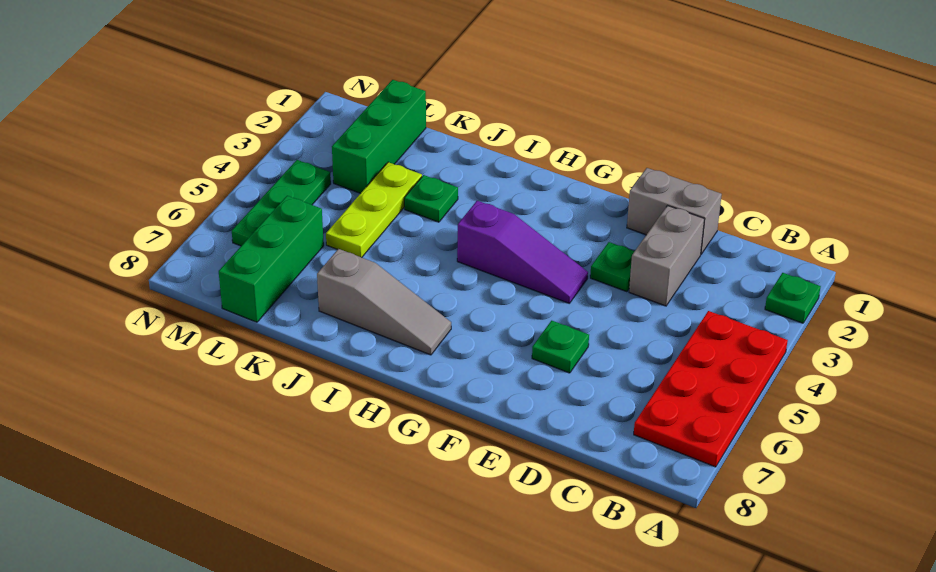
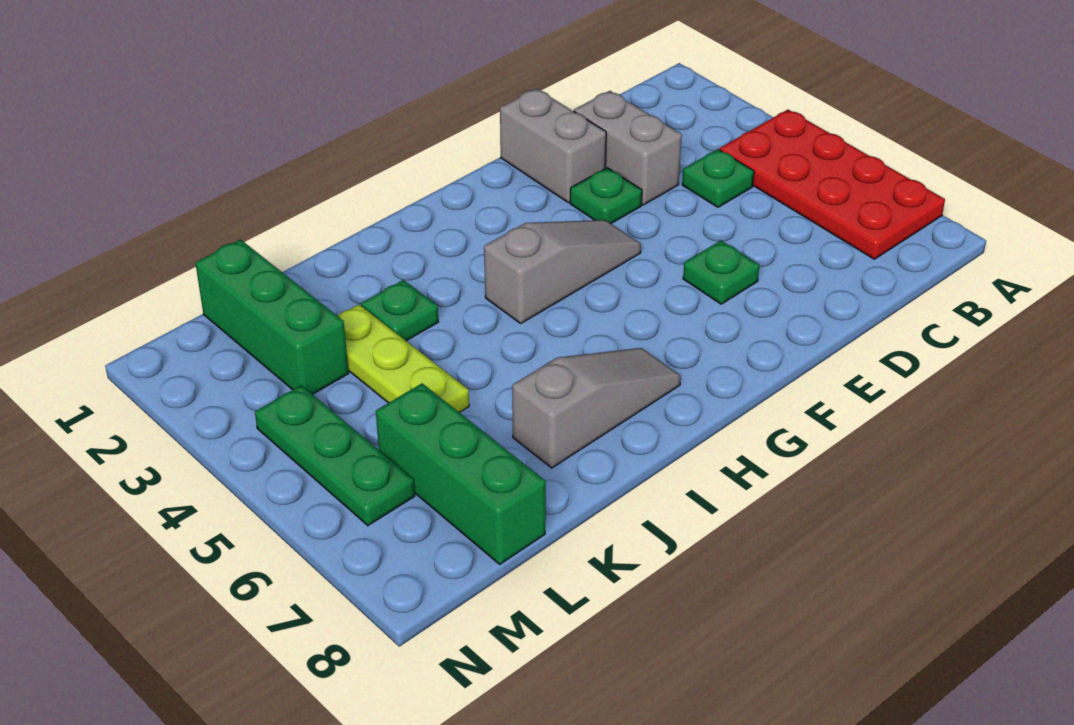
green plate A2 level 1 -> green plate C4 level 1
grey brick D1:E1 level 1 -> grey brick E1:E2 level 1
purple slope F4:H4 level 1 top H -> grey slope F4:H4 level 1 top H

